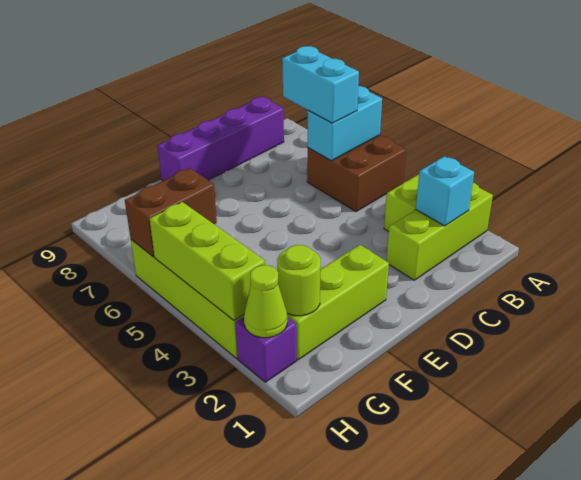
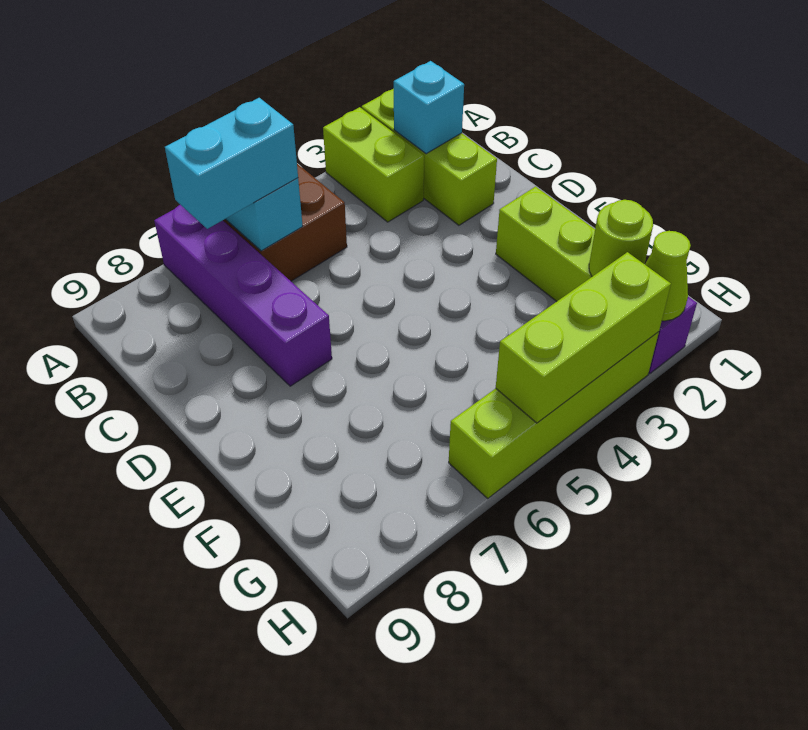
purple brick B9:E9 level 1 -> purple brick A7:D7 level 1
brown brick G6:H6 level 2 -> none

